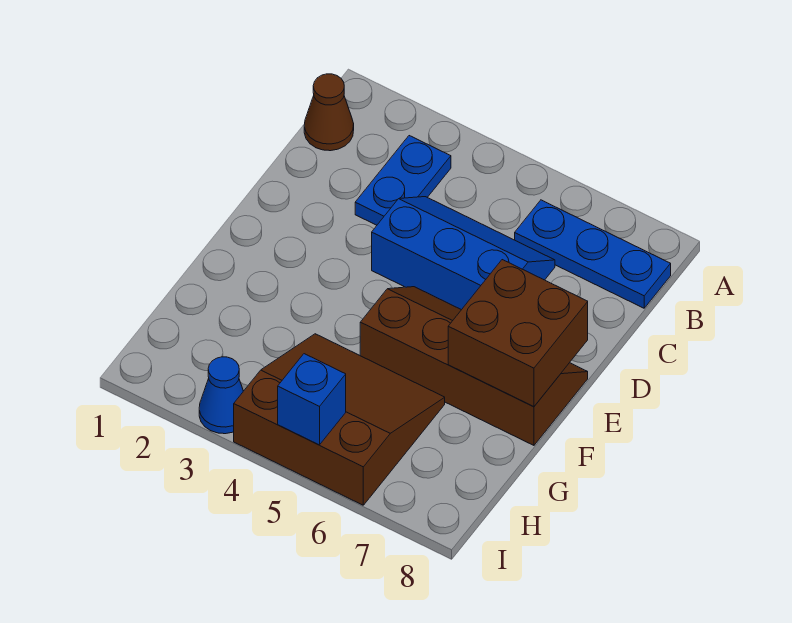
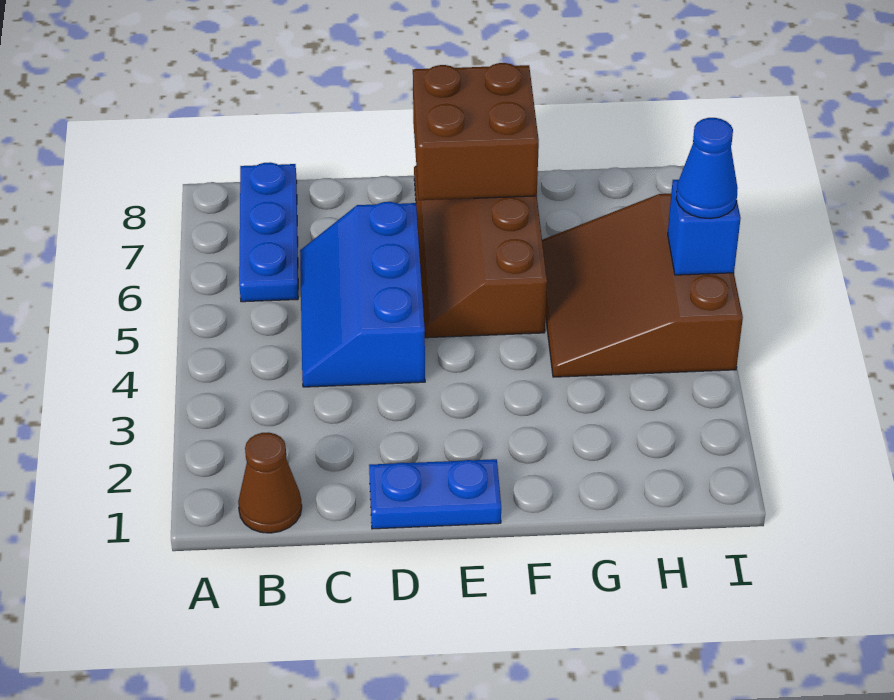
blue plate B3:C3 level 1 -> blue plate D1:E1 level 1
blue cone I3 level 1 -> blue cone I5 level 3

